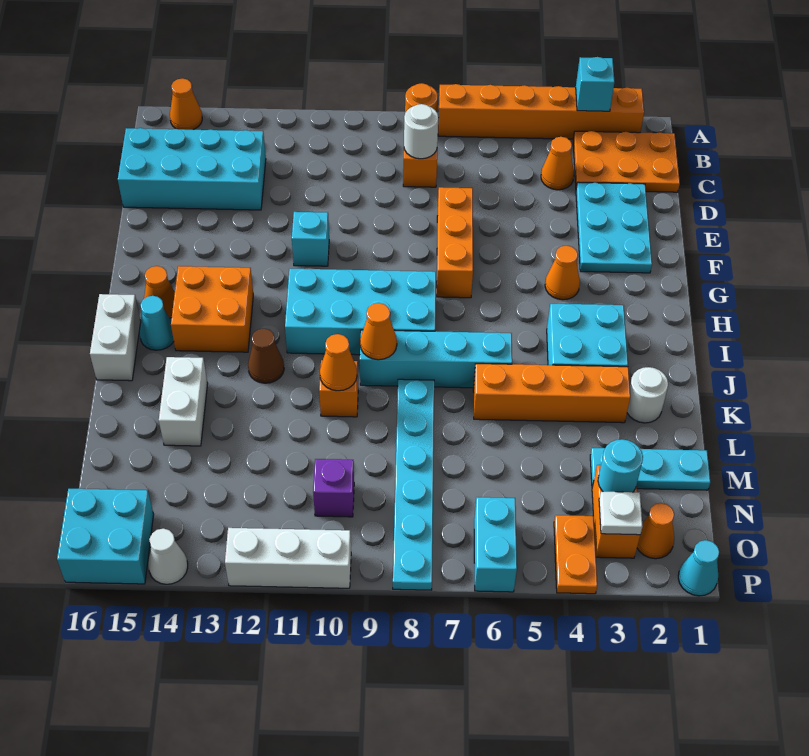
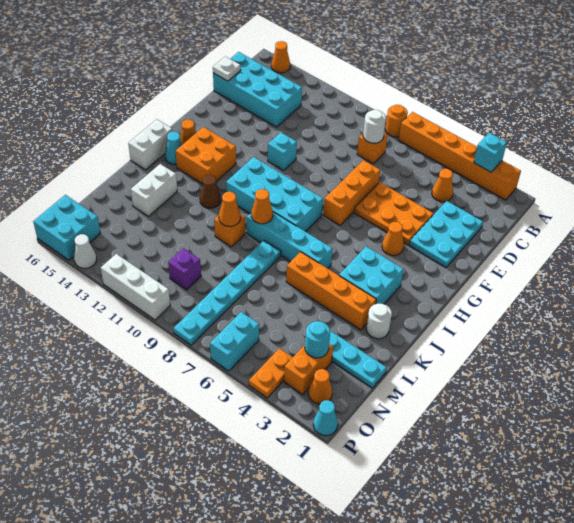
orange plate B1:C3 level 1 -> orange plate E4:F6 level 1
white plate O3 level 2 -> white plate D16 level 2

